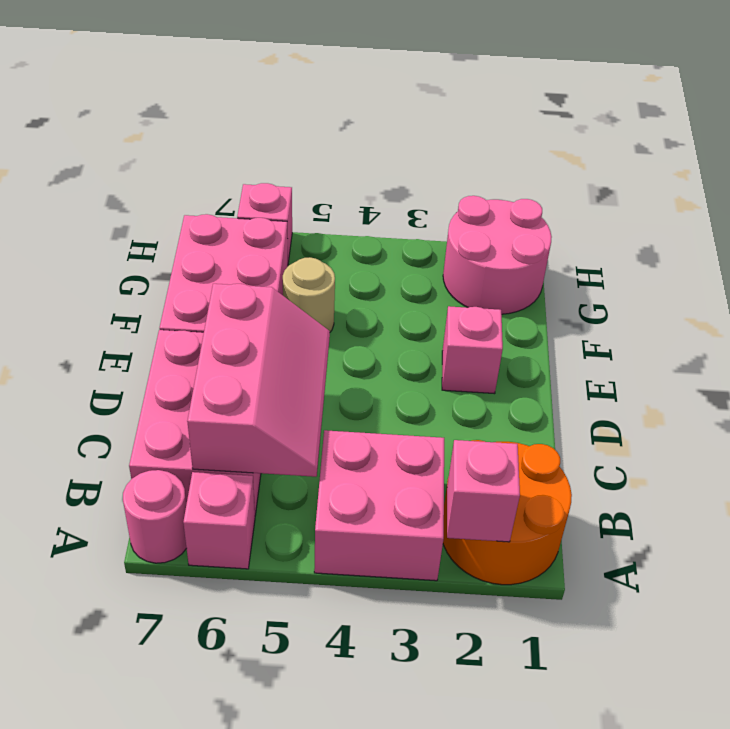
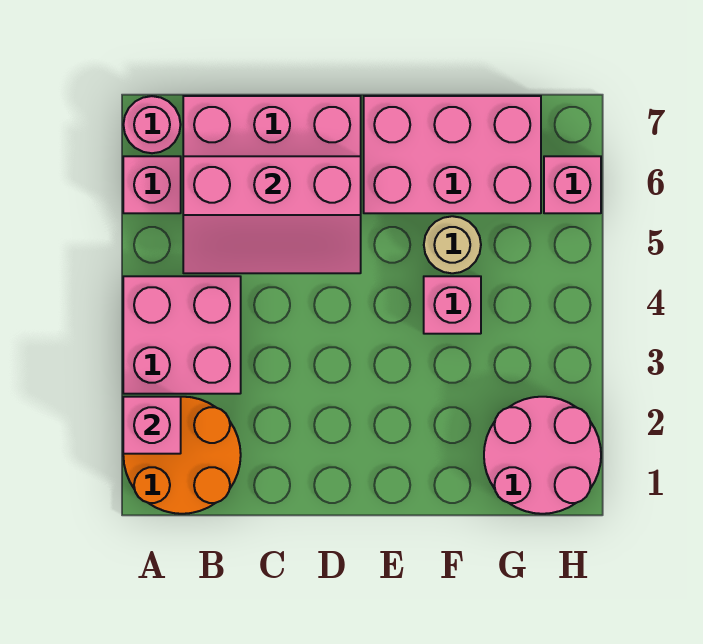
pink brick E2 level 1 -> pink brick F4 level 1

